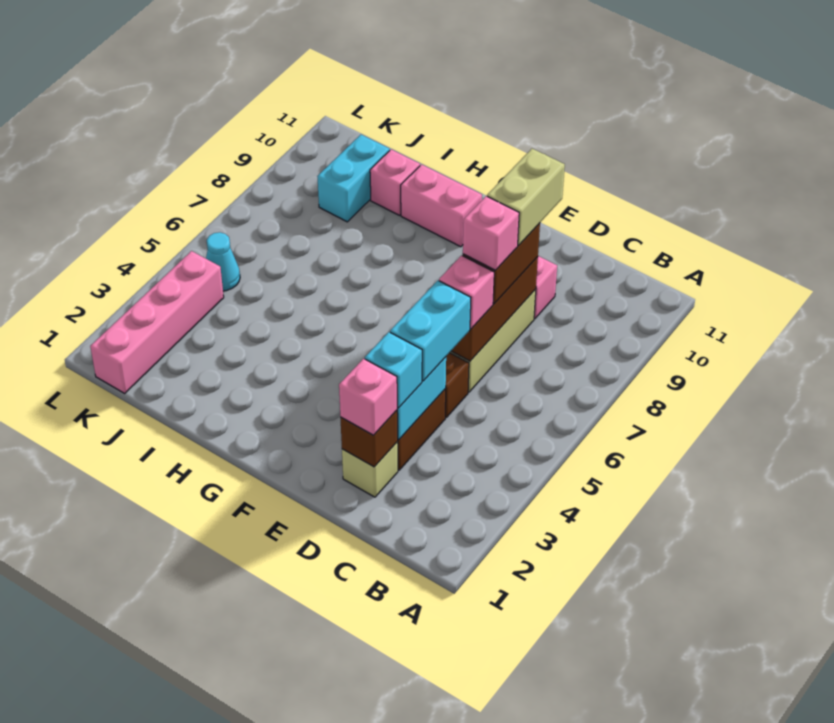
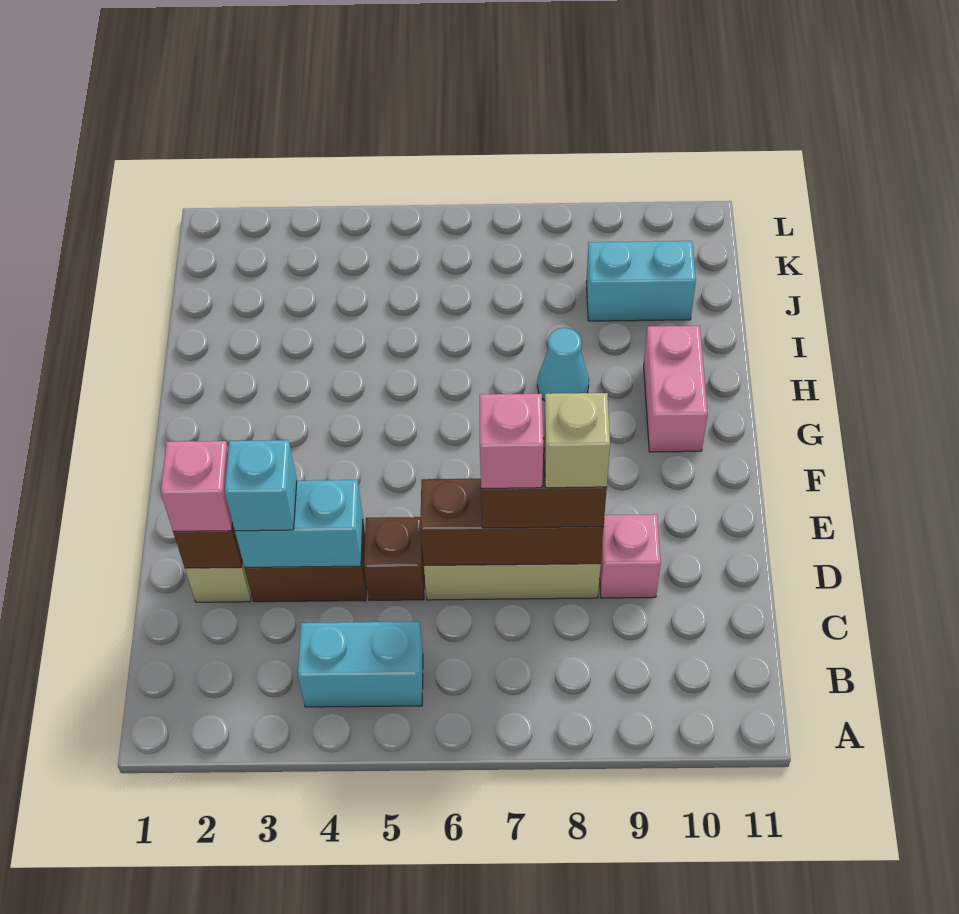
cyan brick D4:D5 level 3 -> cyan brick B4:B5 level 1
pink brick D6 level 3 -> none
tan brick D8:D9 level 4 -> tan brick D8 level 4
pink brick I10 level 1 -> none
pink brick K1:K4 level 1 -> none
cyan cone K5 level 1 -> cyan cone H8 level 1

